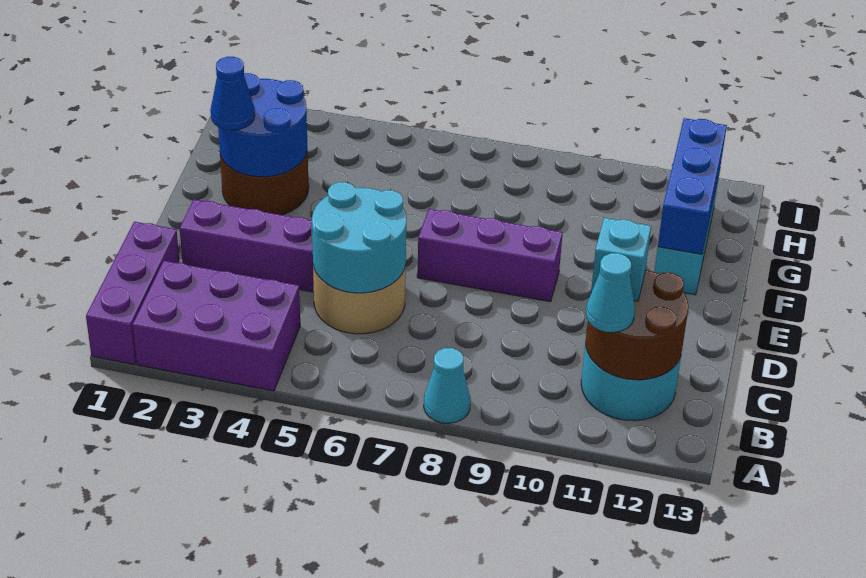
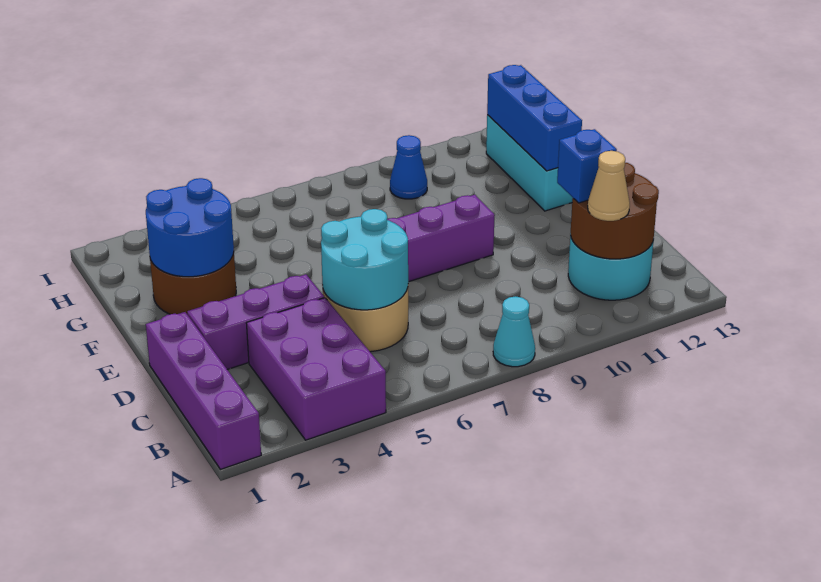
purple brick A1:C1 level 1 -> purple brick A1:D1 level 1
purple brick A2:B4 level 1 -> purple brick A3:C4 level 1
cyan cone B11 level 3 -> tan cone B11 level 3
cyan brick C11 level 3 -> blue brick C11 level 3
blue cone F2 level 3 -> blue cone H9 level 1

